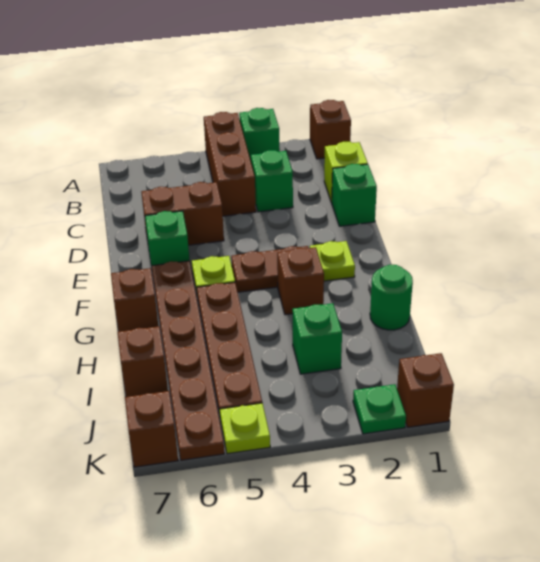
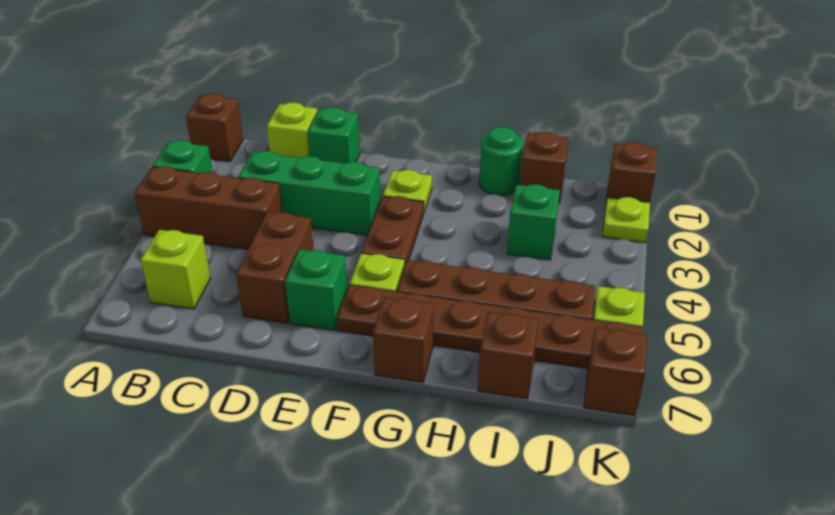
none -> lime brick B6 level 1
green brick C3 level 1 -> green brick C3:E3 level 1
brown brick G3 level 1 -> brown brick I1 level 1
green plate K2 level 1 -> lime plate K2 level 1

